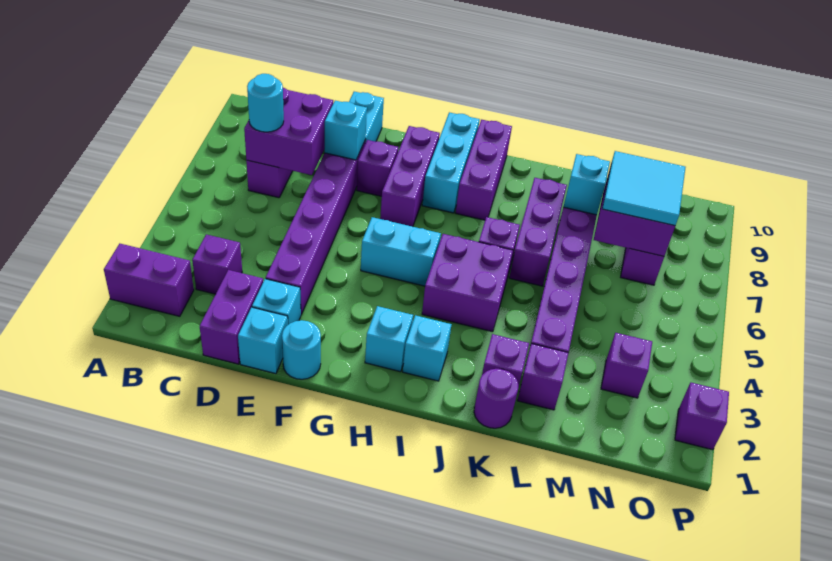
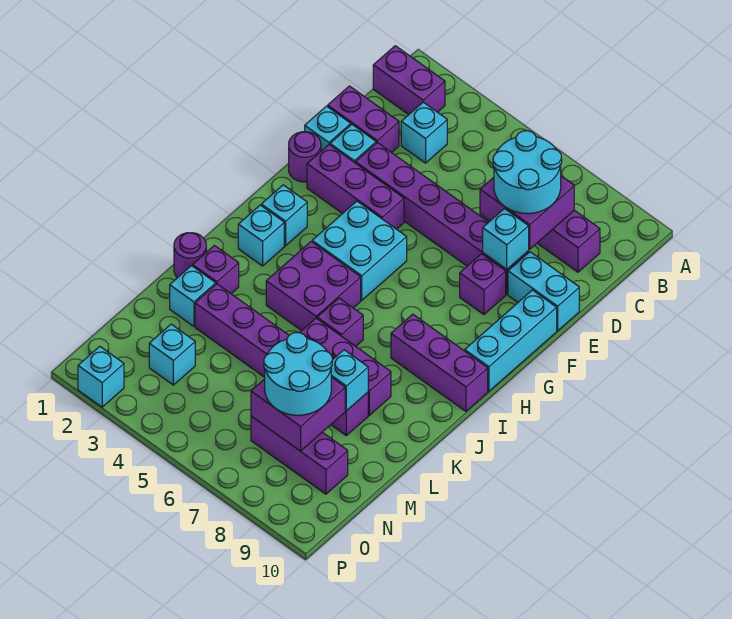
purple brick A2:B2 level 1 -> purple brick B1:B2 level 1
purple brick C3 level 1 -> cyan brick C3 level 1
cyan round brick C7 level 3 -> cyan round brick C7:D8 level 3
cyan round brick F1 level 1 -> purple round brick F1 level 1
cyan brick G5:H5 level 1 -> cyan brick G4:H5 level 1
purple brick G7:G9 level 1 -> purple brick F2:F4 level 1
cyan brick H8:H10 level 1 -> cyan brick F10:H10 level 1
purple brick L2 level 1 -> cyan brick L2 level 1
cyan tile M7:N8 level 3 -> cyan round brick M7:N8 level 3
purple brick N3 level 1 -> cyan brick N3 level 1
purple brick P2 level 1 -> cyan brick P2 level 1

